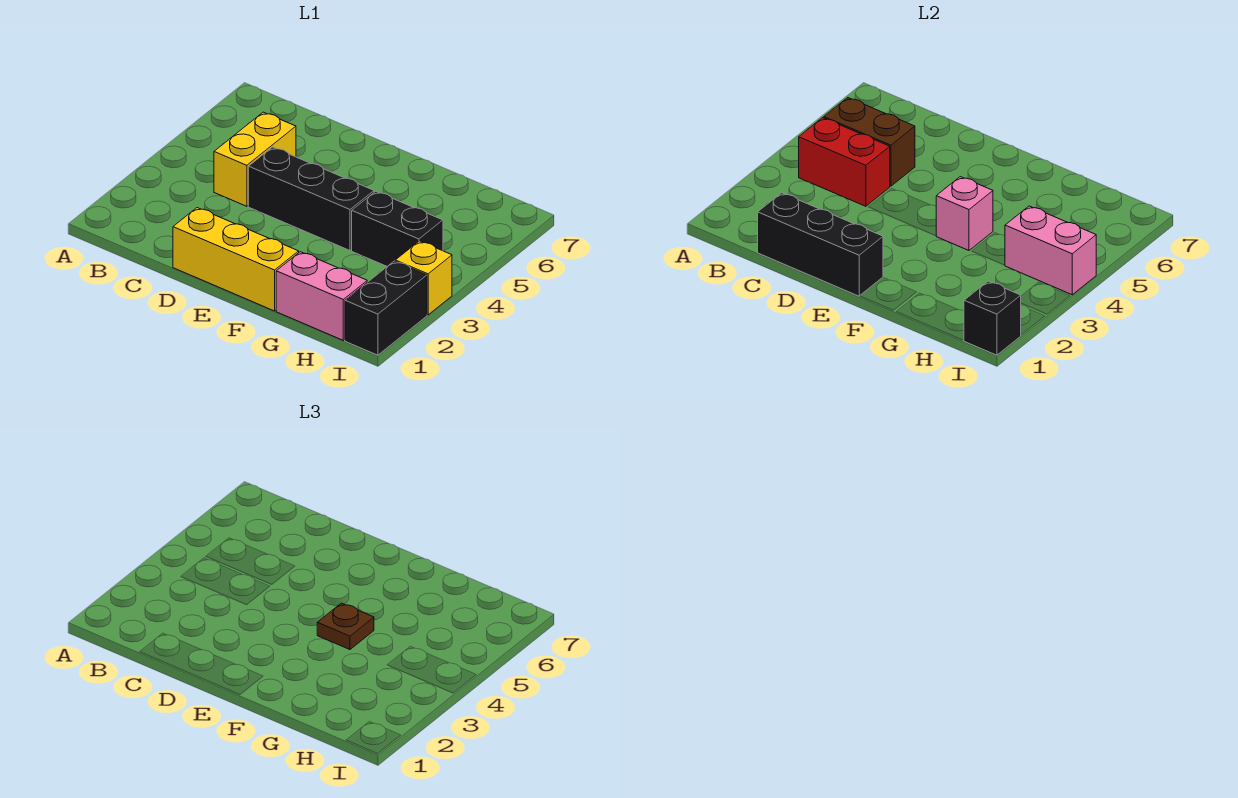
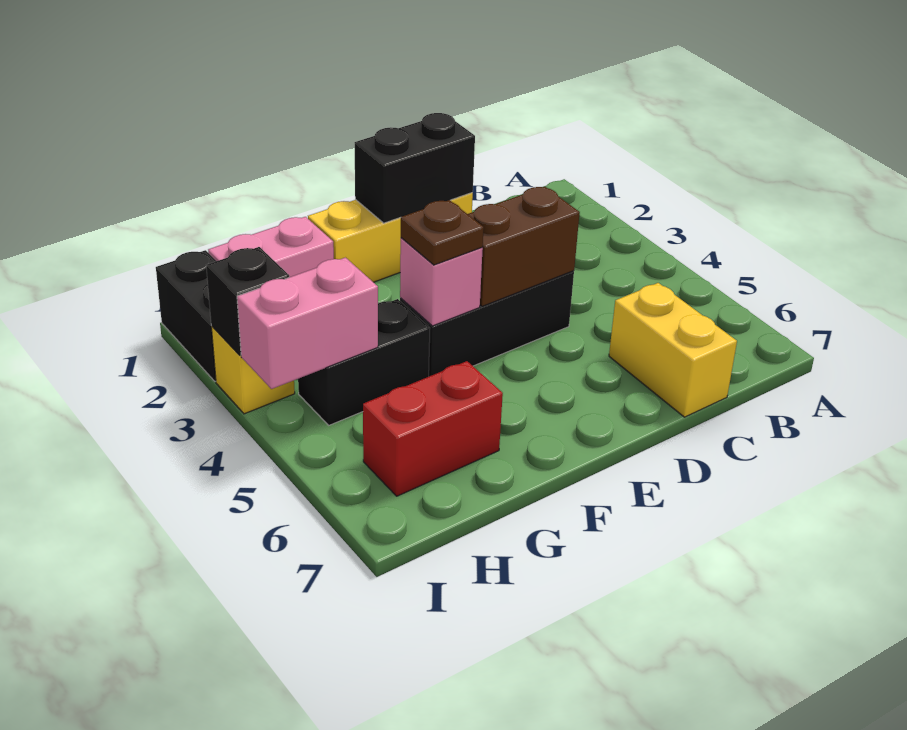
red brick B4:C4 level 2 -> red brick G6:H6 level 1
brown brick B5:C5 level 2 -> brown brick D4:E4 level 2
black brick C1:E1 level 2 -> black brick D1:E1 level 2
yellow brick C4:C5 level 1 -> yellow brick C6:C7 level 1
black brick I1 level 2 -> black brick I3 level 2

